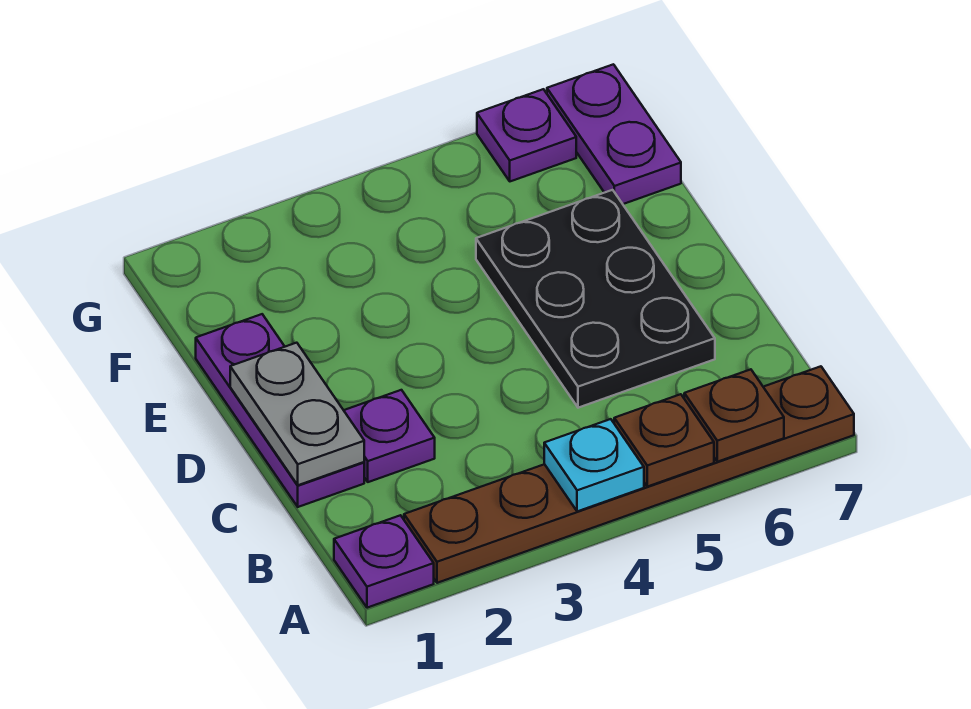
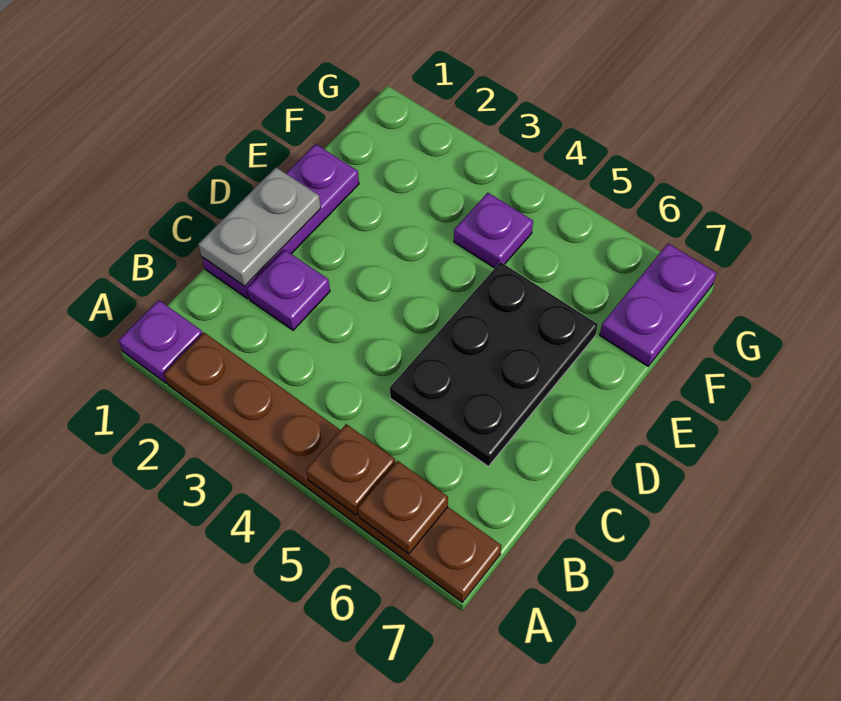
cyan plate A4 level 2 -> none
purple plate G6 level 1 -> purple plate F4 level 1

